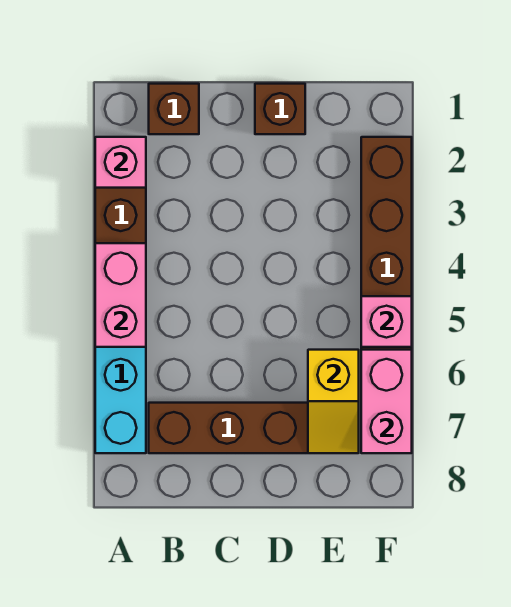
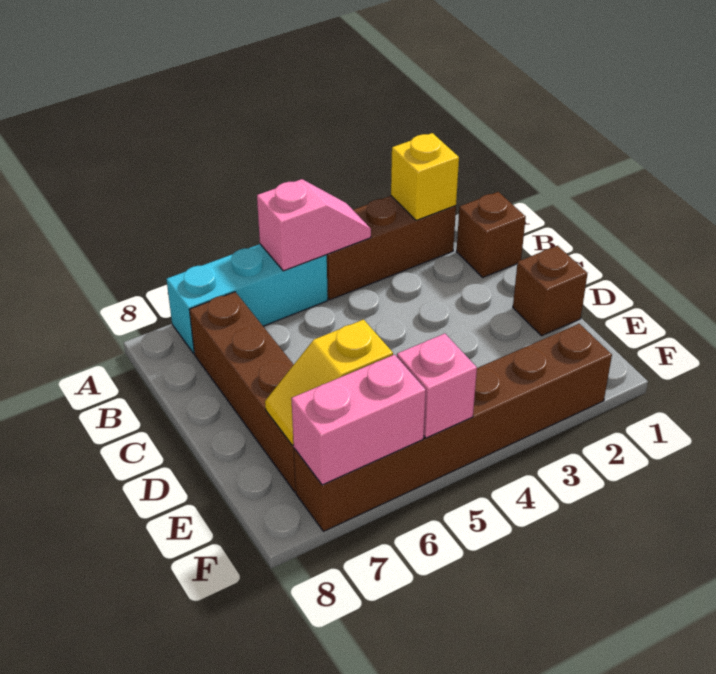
pink brick A2 level 2 -> yellow brick A2 level 2
pink brick A4:A5 level 2 -> pink slope A4:A5 level 2 top 5

